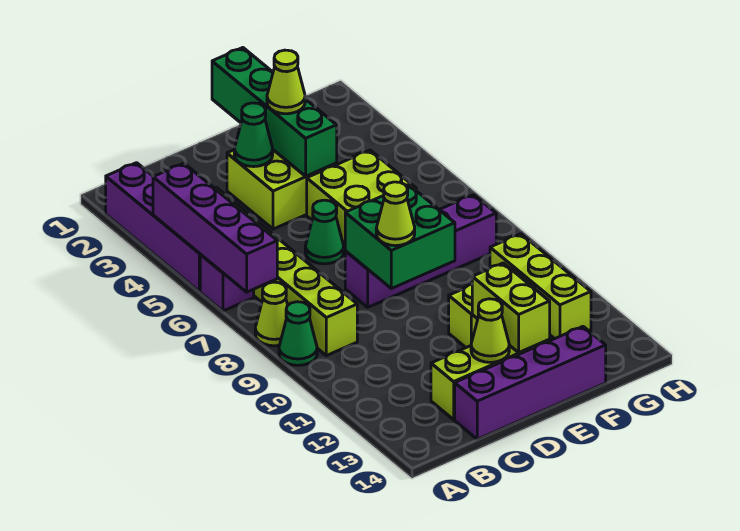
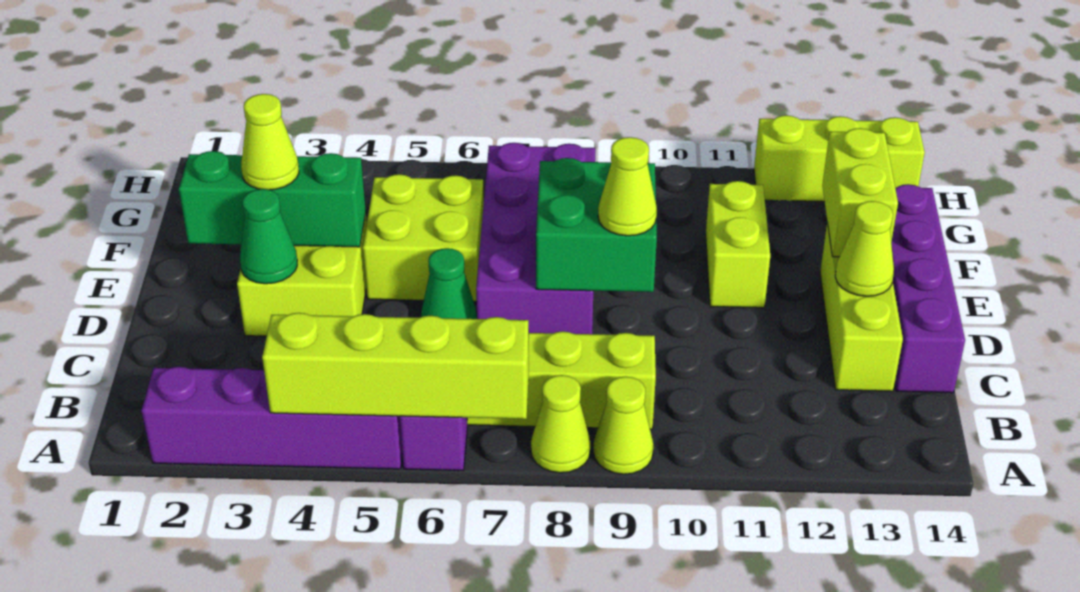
purple brick A4:A7 level 2 -> lime brick A4:A7 level 2
green cone A9 level 1 -> lime cone A9 level 1
purple brick D8:G8 level 1 -> purple brick D7:G8 level 1
green brick E1:E4 level 2 -> green brick E2:E4 level 2
lime brick E12:E13 level 2 -> lime brick E13:F13 level 2
lime brick G10:G12 level 1 -> lime brick H12:H14 level 1

